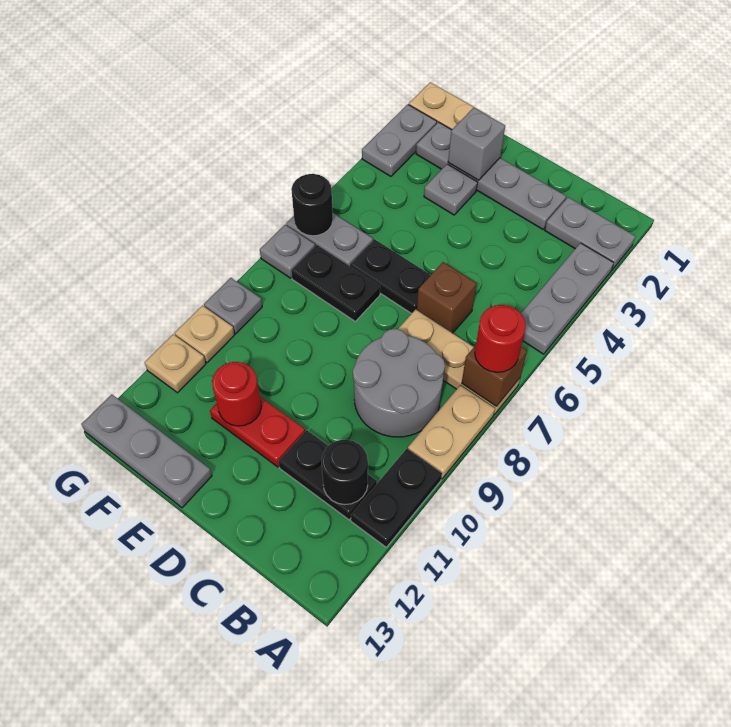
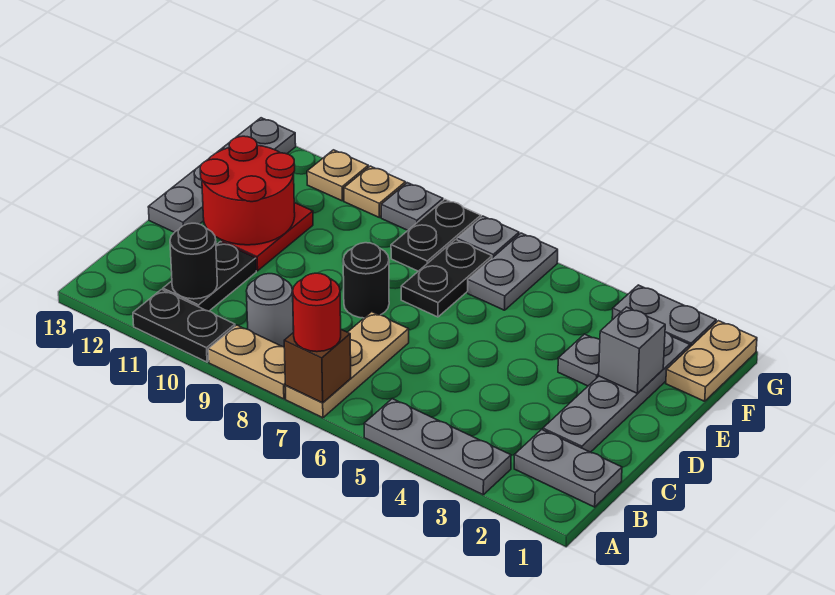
grey plate A2:B2 level 1 -> grey plate B1:B2 level 1
grey round brick B8:C9 level 1 -> grey round brick B9 level 1
brown brick C6 level 1 -> none
black plate D6:E6 level 1 -> black plate F8:G8 level 1
red round brick E11 level 2 -> red round brick D11:E12 level 2
grey plate E13:G13 level 1 -> grey plate D13:G13 level 1
black round brick G6 level 2 -> black round brick D8 level 1

